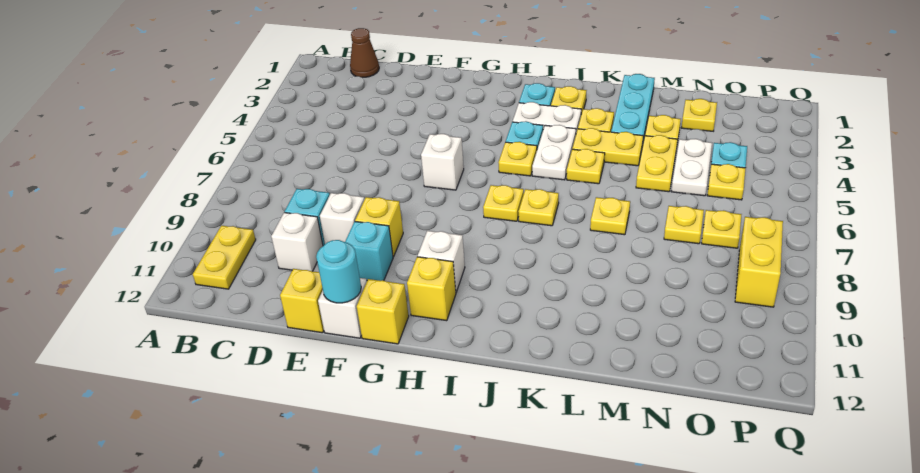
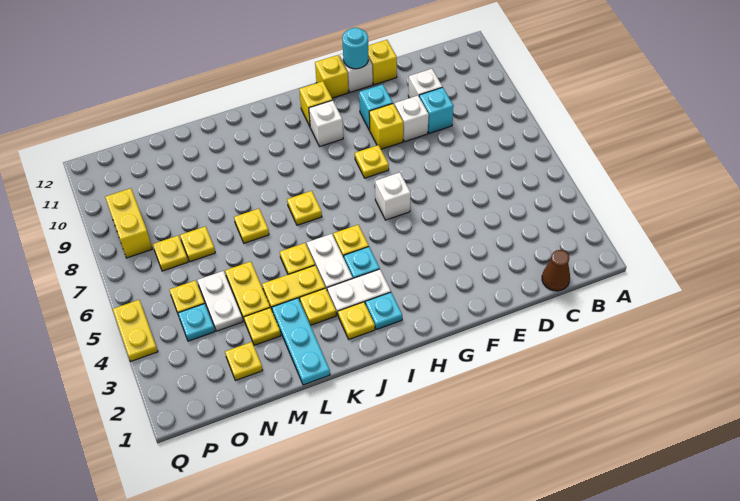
yellow plate B10:B11 level 1 -> yellow plate Q4:Q5 level 1
yellow plate I7 level 1 -> yellow plate G8 level 1

